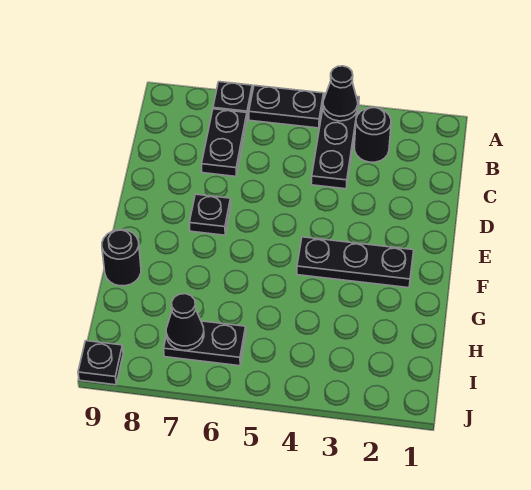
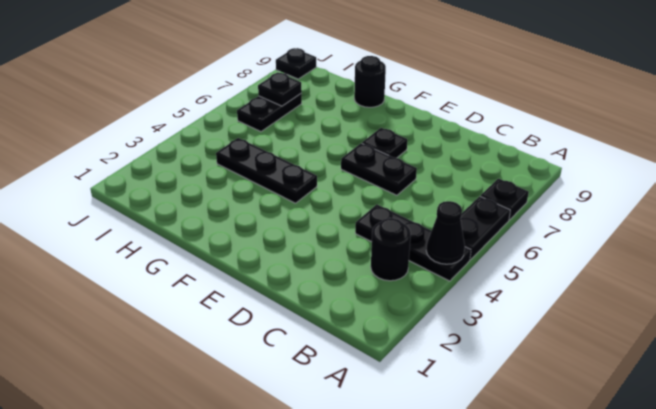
black plate B7:C7 level 1 -> black plate D6:E6 level 1
black plate F2:F4 level 1 -> black plate F4:H4 level 1
black cone I7 level 2 -> black plate I7 level 2

